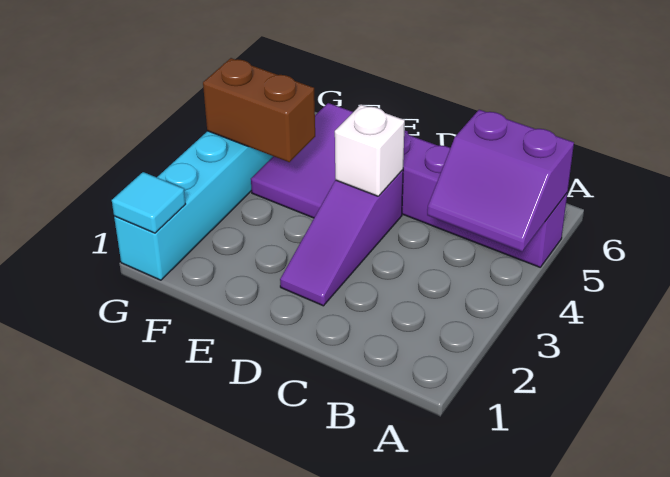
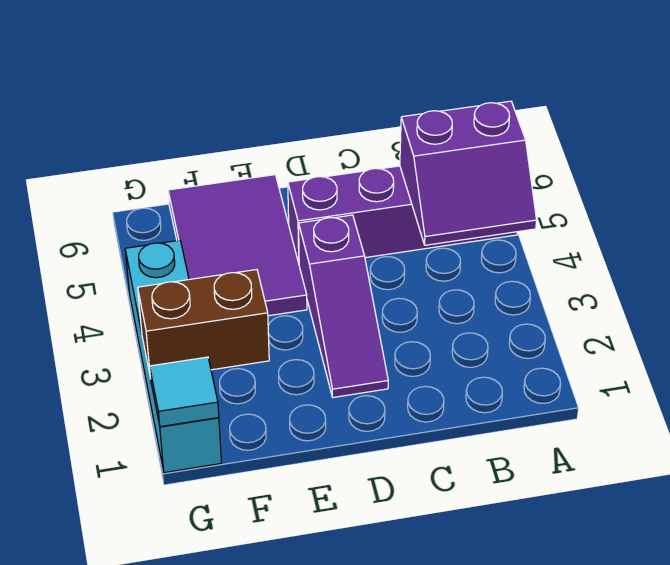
white brick D4 level 2 -> none
brown brick F4:G4 level 2 -> brown brick F2:G2 level 2

